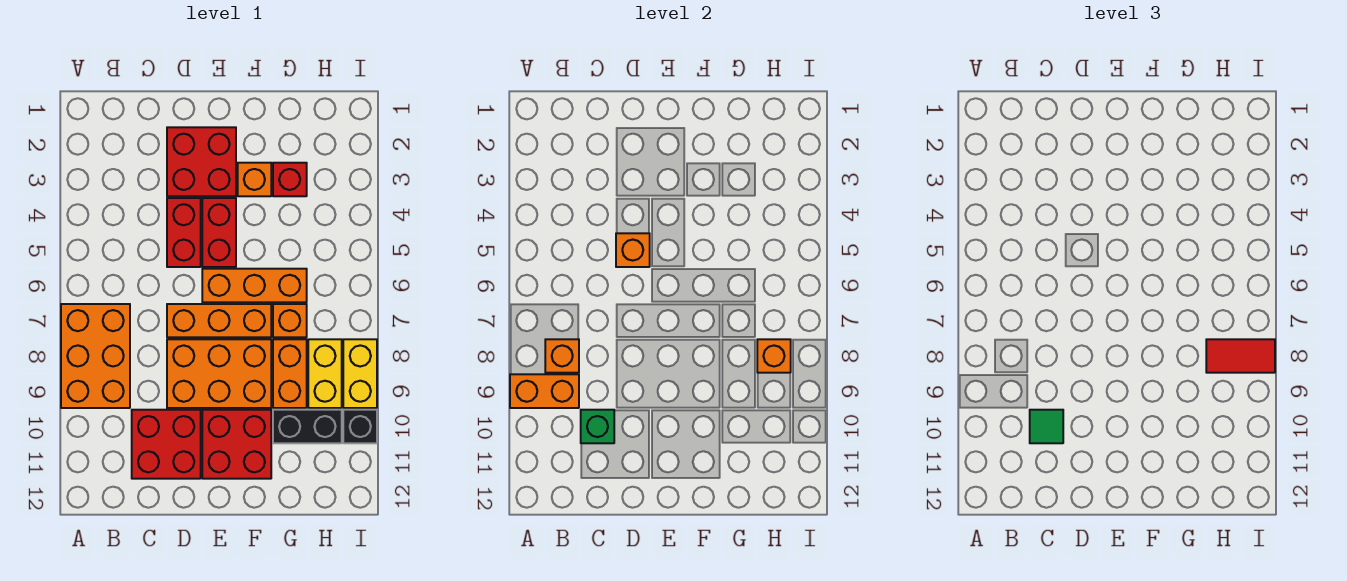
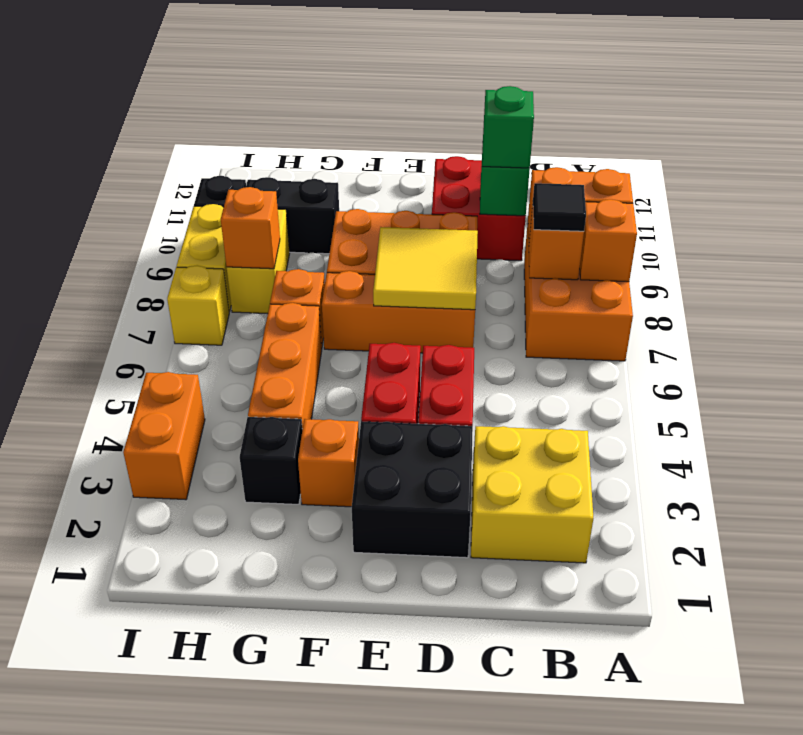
none -> yellow brick B2:C3 level 1
none -> black tile B8 level 3
green tile C10 level 3 -> green brick C10 level 3
red brick D2:E3 level 1 -> black brick D2:E3 level 1
orange brick D5 level 2 -> orange brick A8 level 2
none -> yellow tile D7:E8 level 2
orange brick E6:G6 level 1 -> orange brick G4:G6 level 1
red brick E10:F11 level 1 -> none
red brick G3 level 1 -> black brick G3 level 1
orange brick G8:G9 level 1 -> orange brick I3:I4 level 1
red tile H8:I8 level 3 -> none
none -> yellow brick I7 level 1

